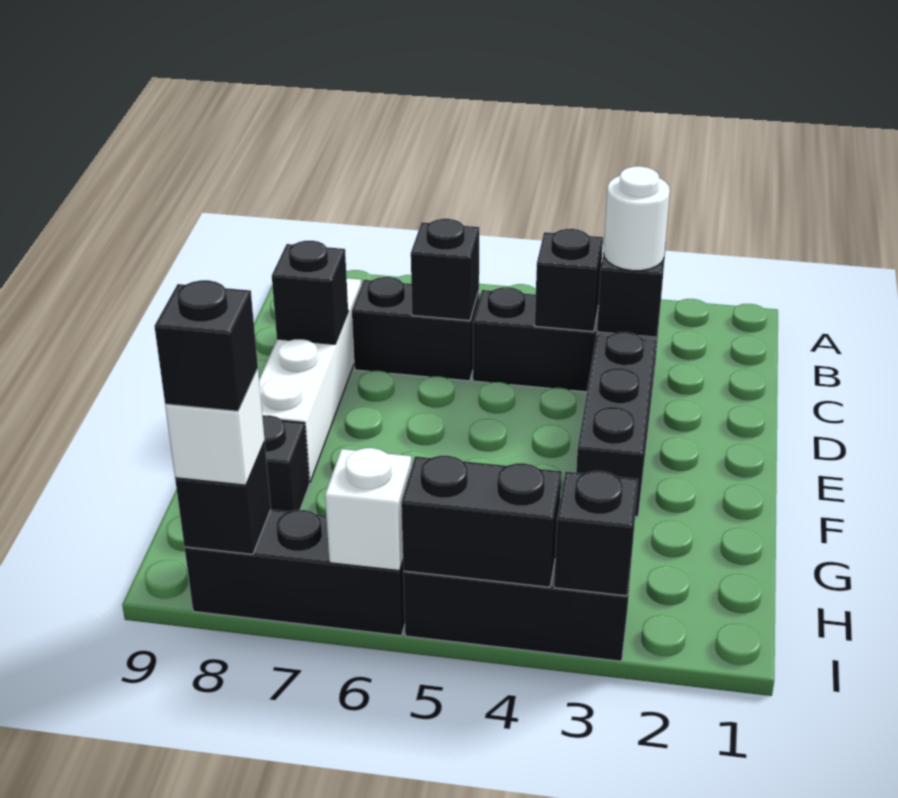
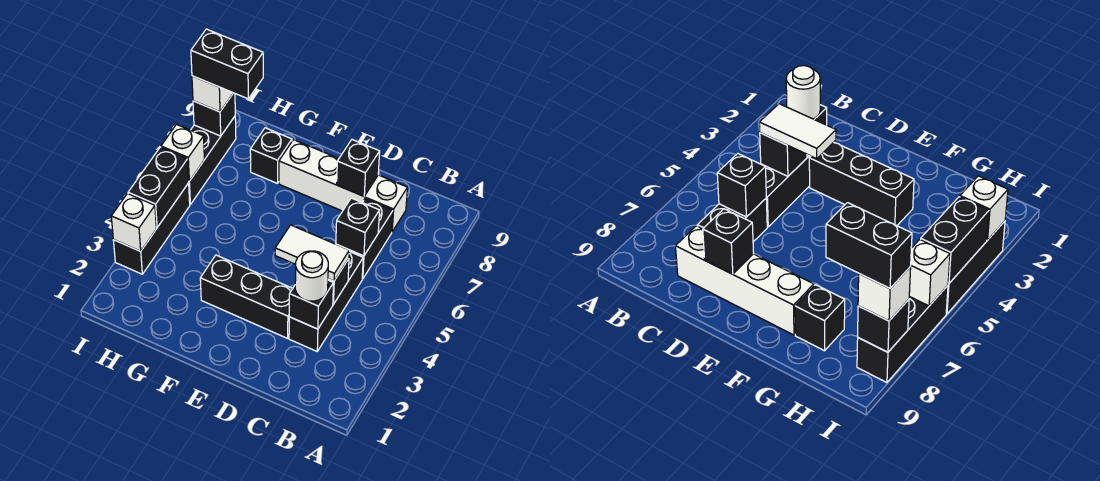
none -> white tile C4:D4 level 3
black brick I3 level 2 -> white brick I3 level 2
black brick I8 level 4 -> black brick H8:I8 level 4

